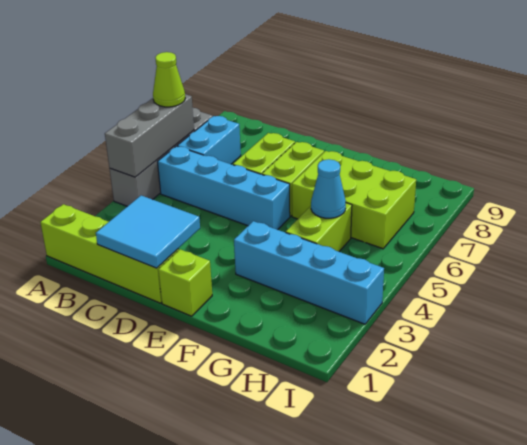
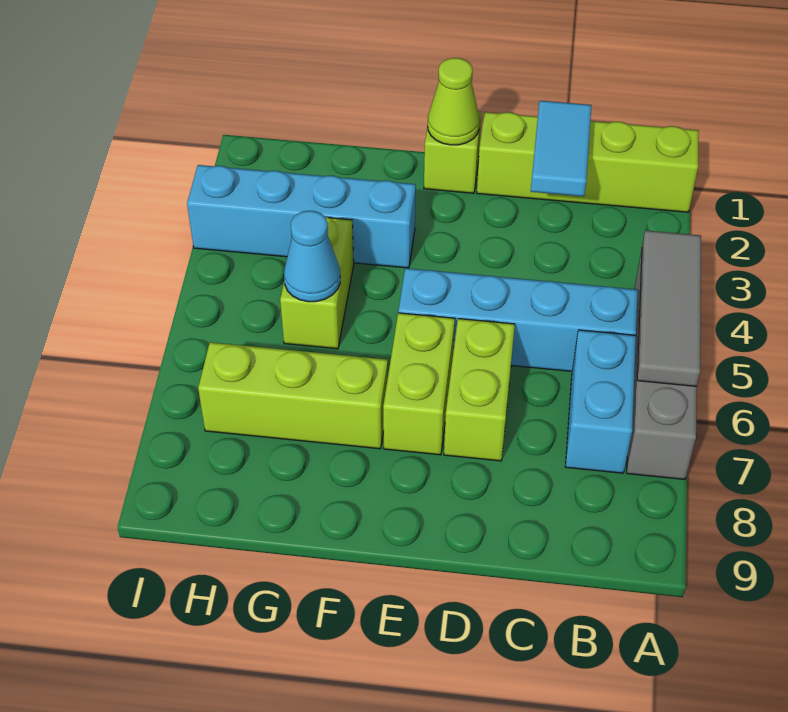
grey brick A4:A6 level 2 -> grey tile A4:A6 level 2
lime cone A6 level 3 -> lime cone E1 level 2
cyan tile C1:D2 level 2 -> cyan tile C1:C2 level 2
lime brick F6:H7 level 1 -> lime brick F7:H7 level 1

